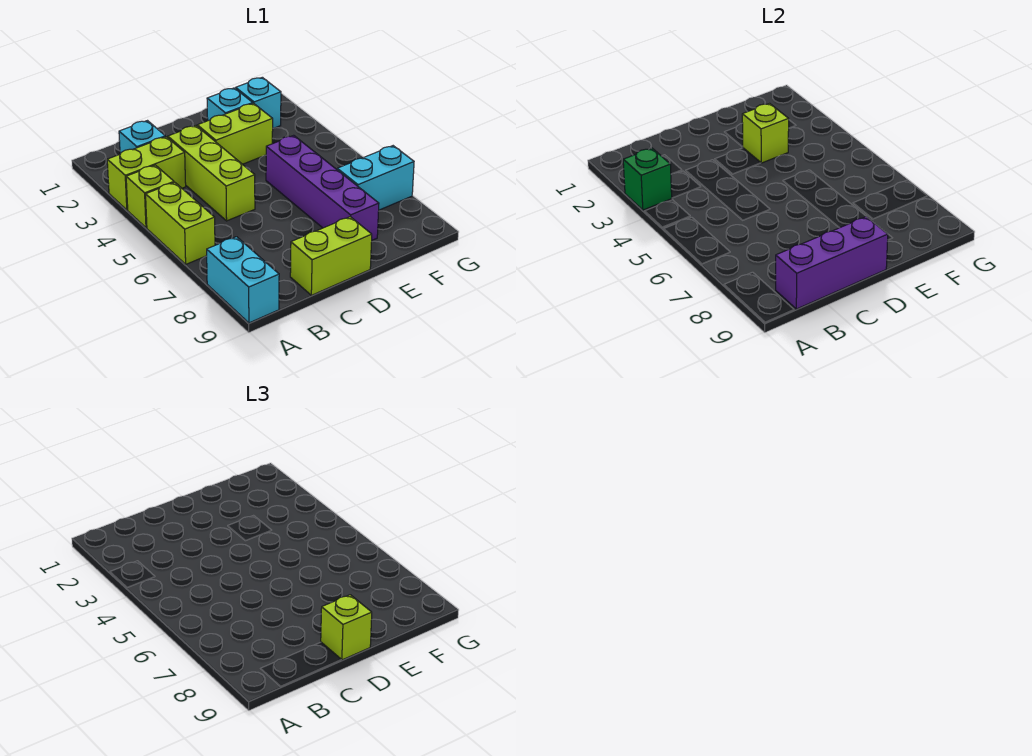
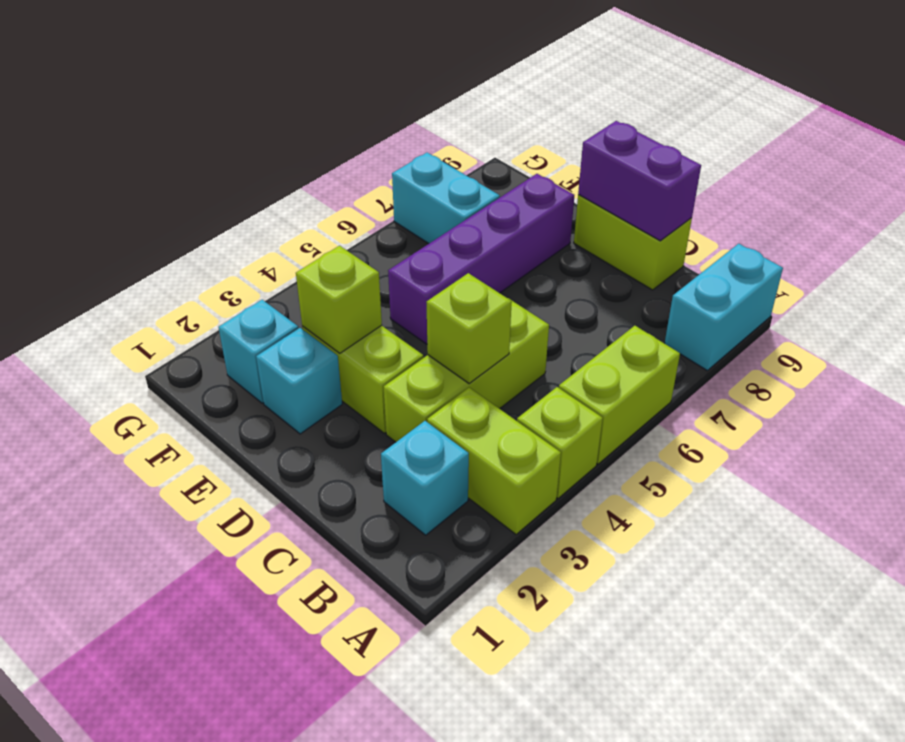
green brick A3 level 2 -> none
purple brick B9:D9 level 2 -> purple brick C9:D9 level 2
lime brick D9 level 3 -> lime brick C4 level 2

